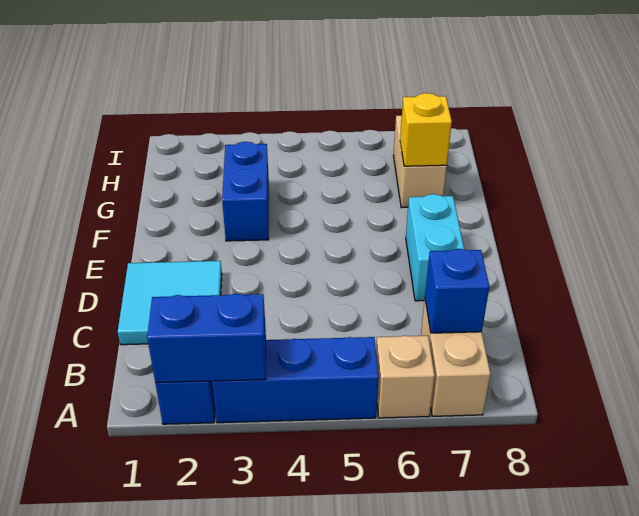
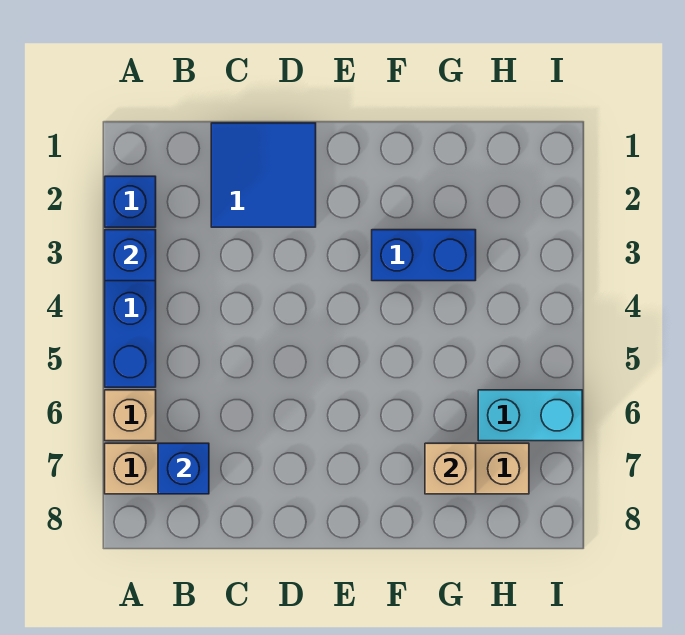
blue brick A2:A3 level 2 -> blue brick A3 level 2
cyan tile C1:D2 level 1 -> blue tile C1:D2 level 1
cyan brick D7:E7 level 1 -> cyan brick H6:I6 level 1
yellow brick G7 level 2 -> tan brick G7 level 2

